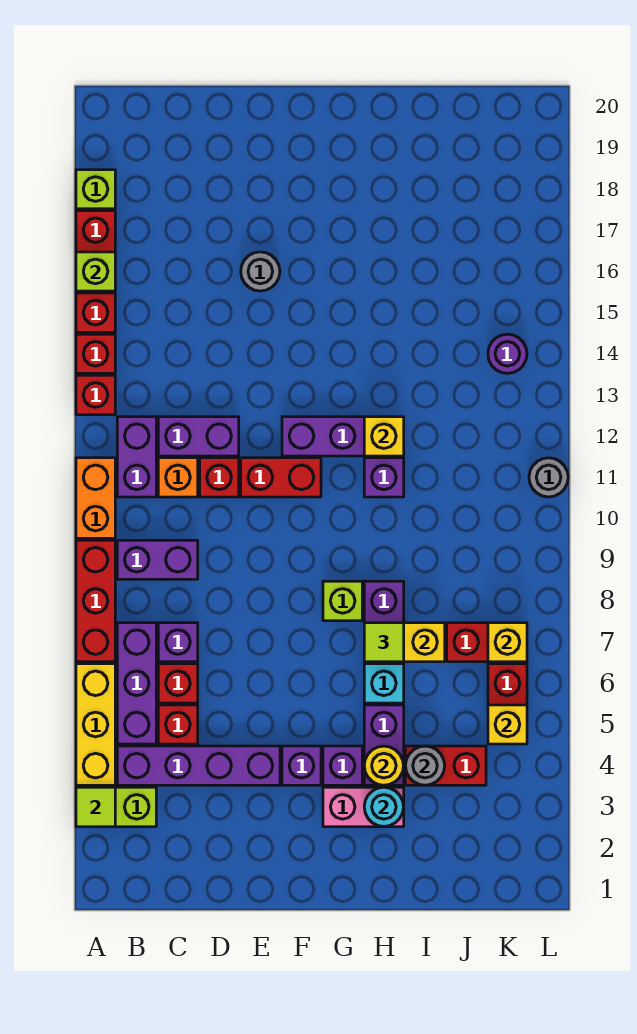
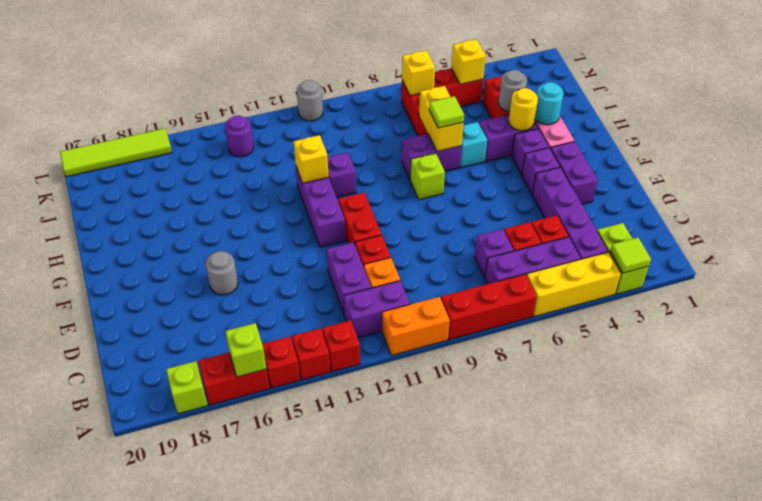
purple brick B9:C9 level 1 -> purple brick E3:F3 level 1
none -> lime tile L17:L20 level 1

